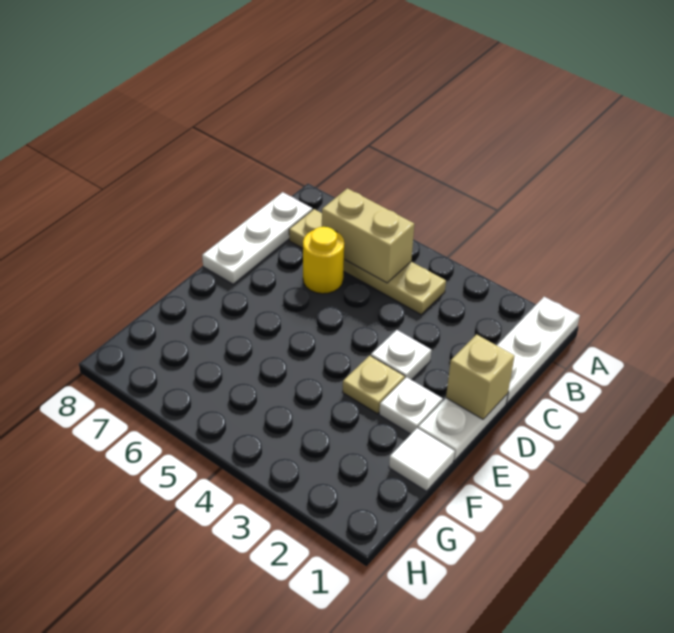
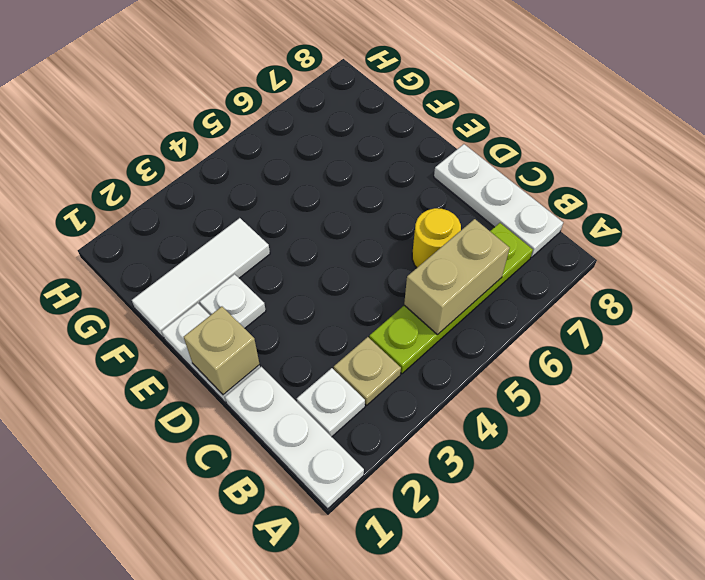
tan plate B4:B7 level 1 -> lime plate B4:B7 level 1
white plate D3 level 1 -> white plate B2 level 1
tan plate E3 level 1 -> tan plate B3 level 1
white tile F1 level 1 -> white tile F1:F3 level 1

